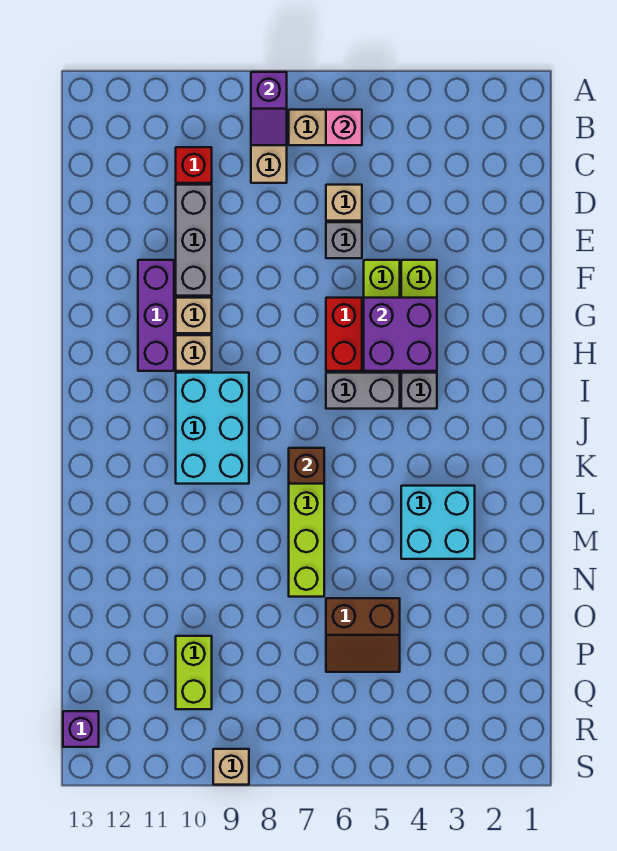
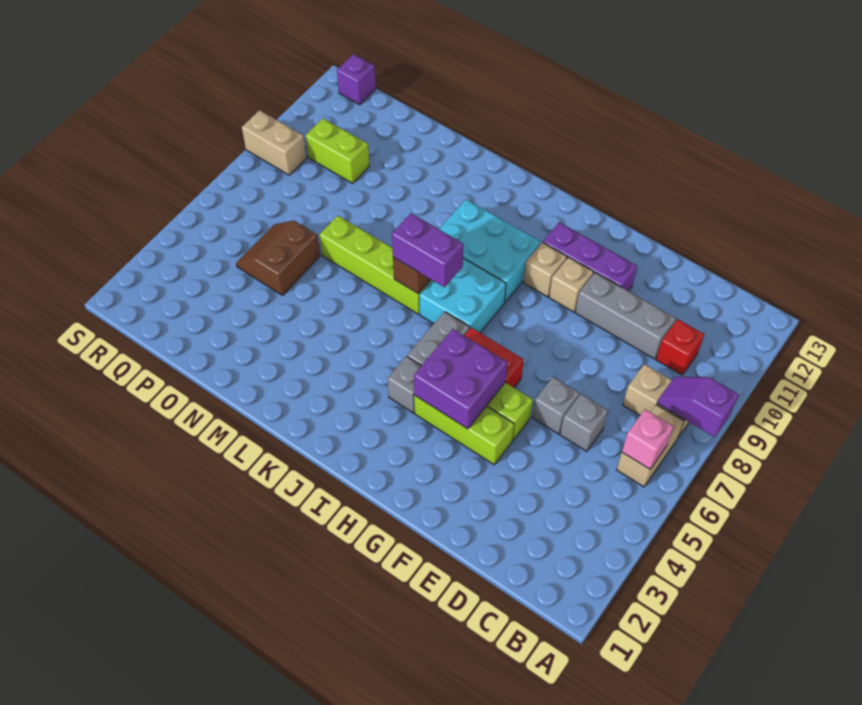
tan brick D6 level 1 -> grey brick D6 level 1
none -> purple brick J7:K7 level 3
cyan brick L3:M4 level 1 -> cyan brick I7:J8 level 1
tan brick S9 level 1 -> tan brick R9:S9 level 1

